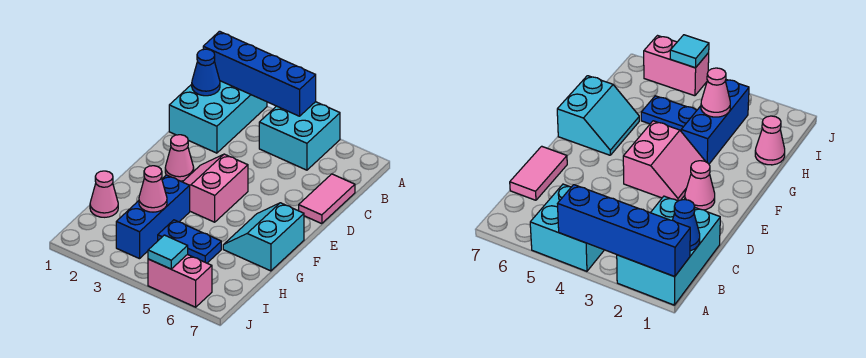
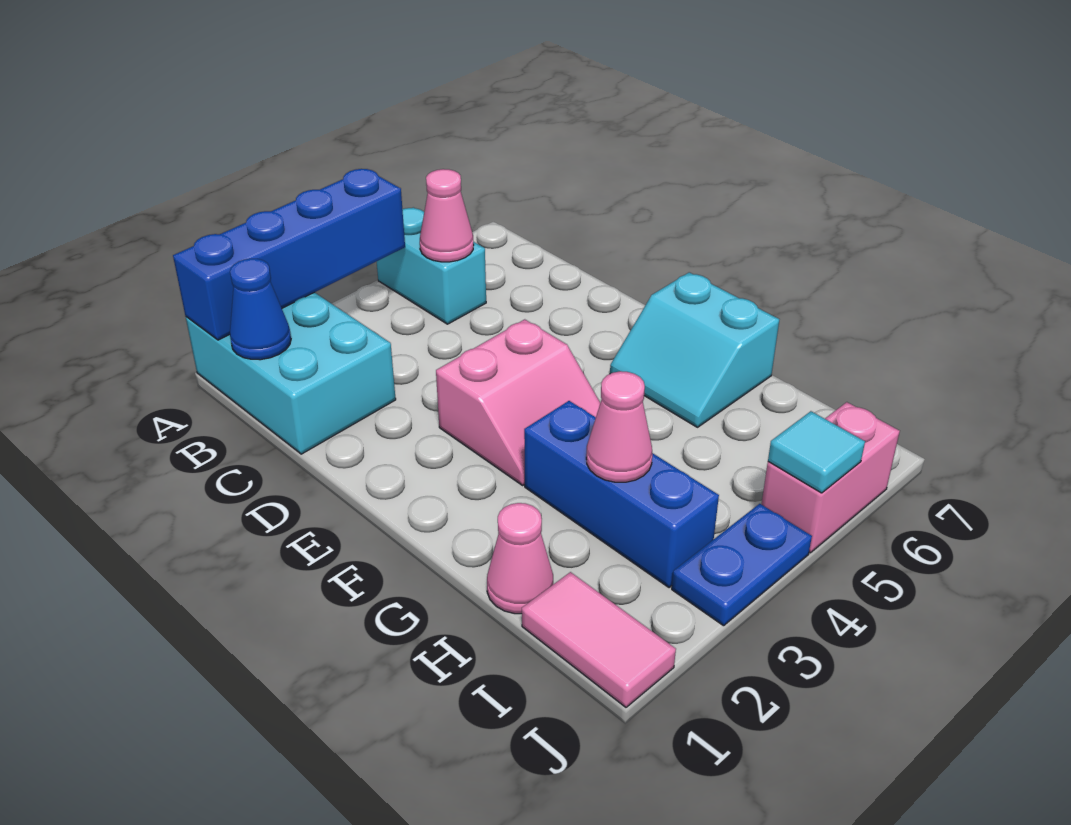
cyan brick A4:B5 level 1 -> cyan brick A5:B5 level 1
pink tile C7:D7 level 1 -> pink tile I1:J1 level 1
pink cone E2 level 1 -> pink cone B5 level 2
pink slope E3:F4 level 1 top 4 -> pink slope E3:F4 level 1 top E
blue plate H4:H5 level 1 -> blue plate J3:J4 level 1

